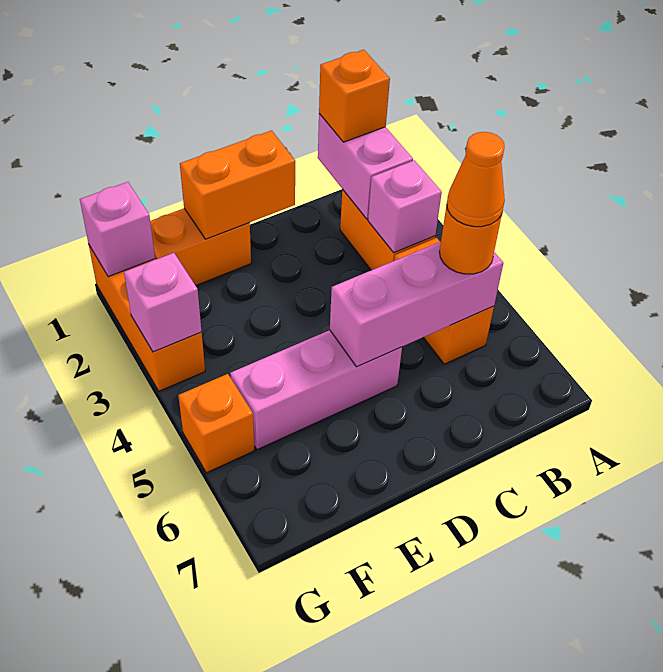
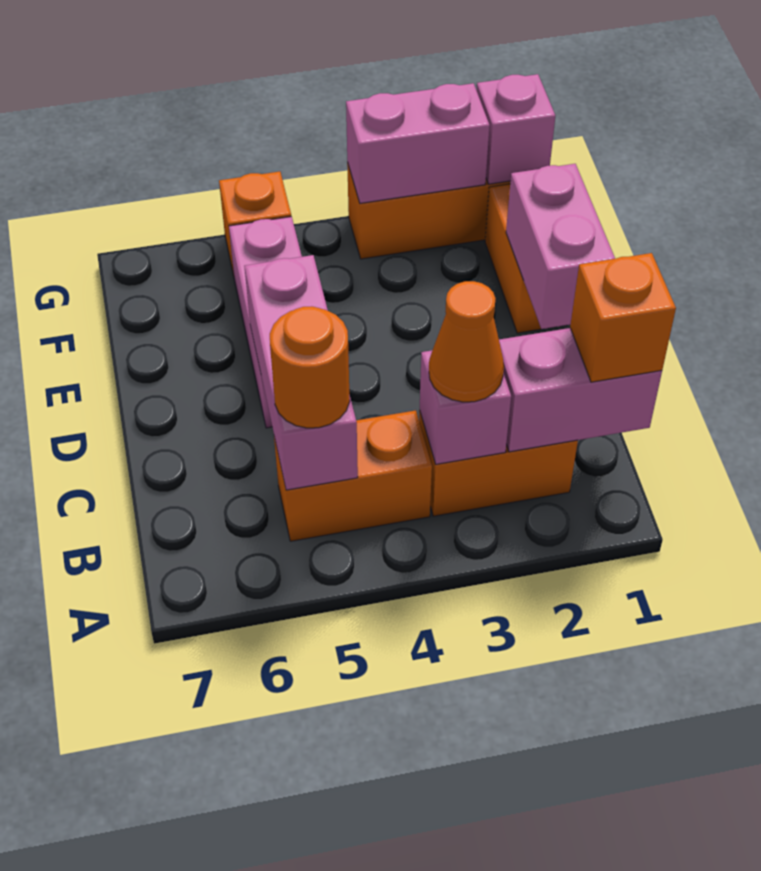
orange cone B5 level 4 -> orange cone B3 level 3
orange brick D1:E1 level 2 -> pink brick D1:E1 level 2
pink brick G3 level 2 -> pink brick G2:G3 level 2

